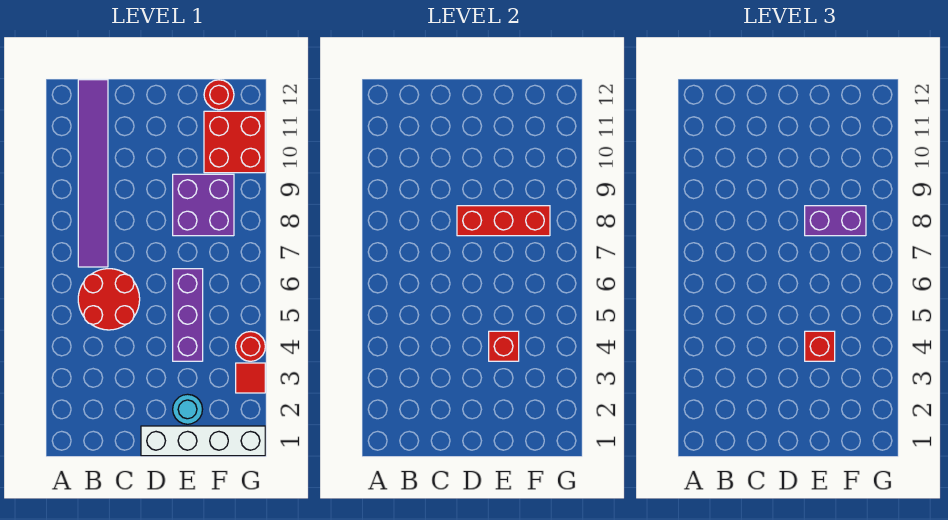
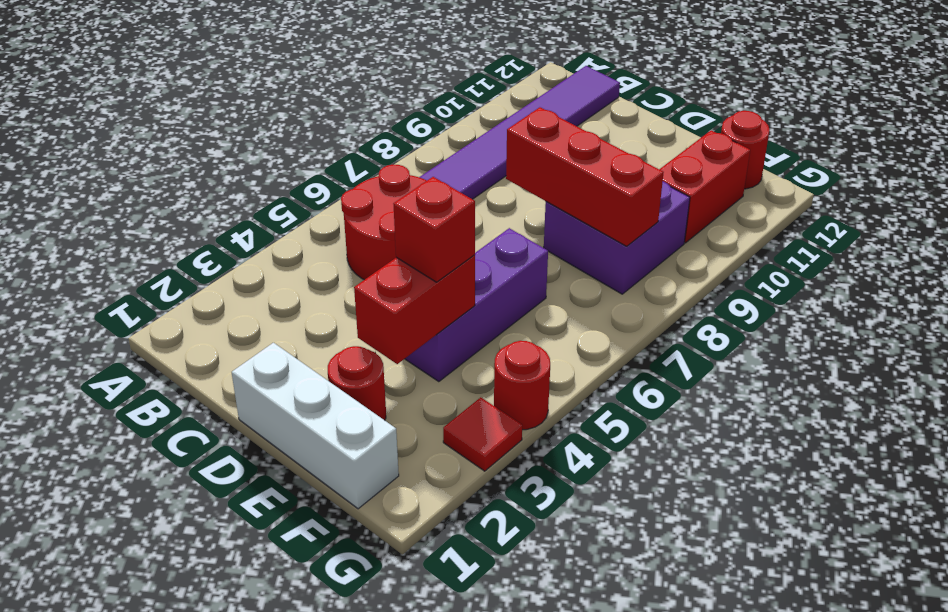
white brick D1:G1 level 1 -> white brick D1:F1 level 1
cyan round brick E2 level 1 -> red round brick E2 level 1
red brick E4 level 2 -> red brick E3:E4 level 2
purple brick E8:F8 level 3 -> none
red brick F10:G11 level 1 -> red brick F10:F11 level 1

